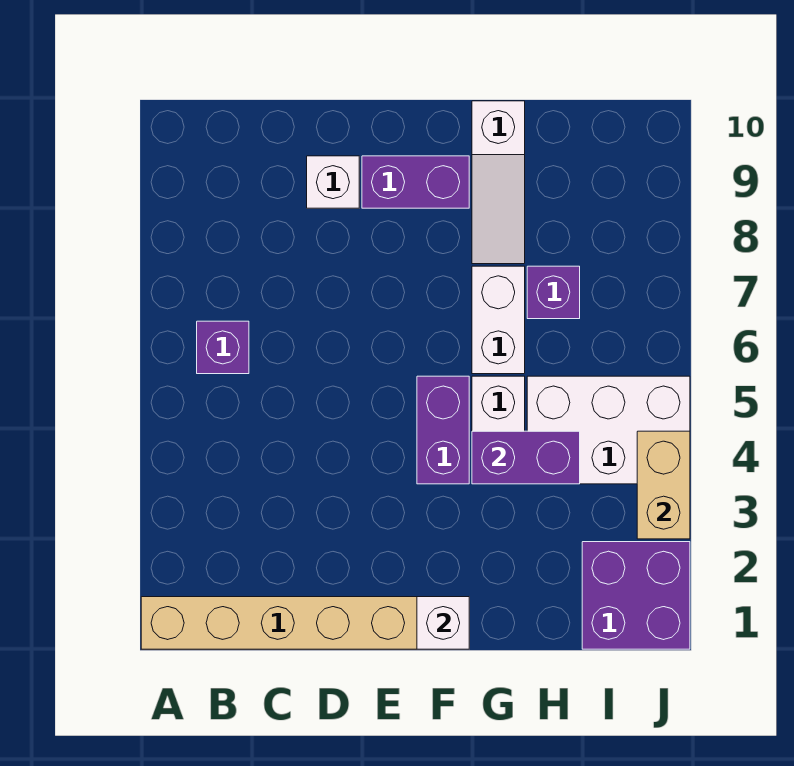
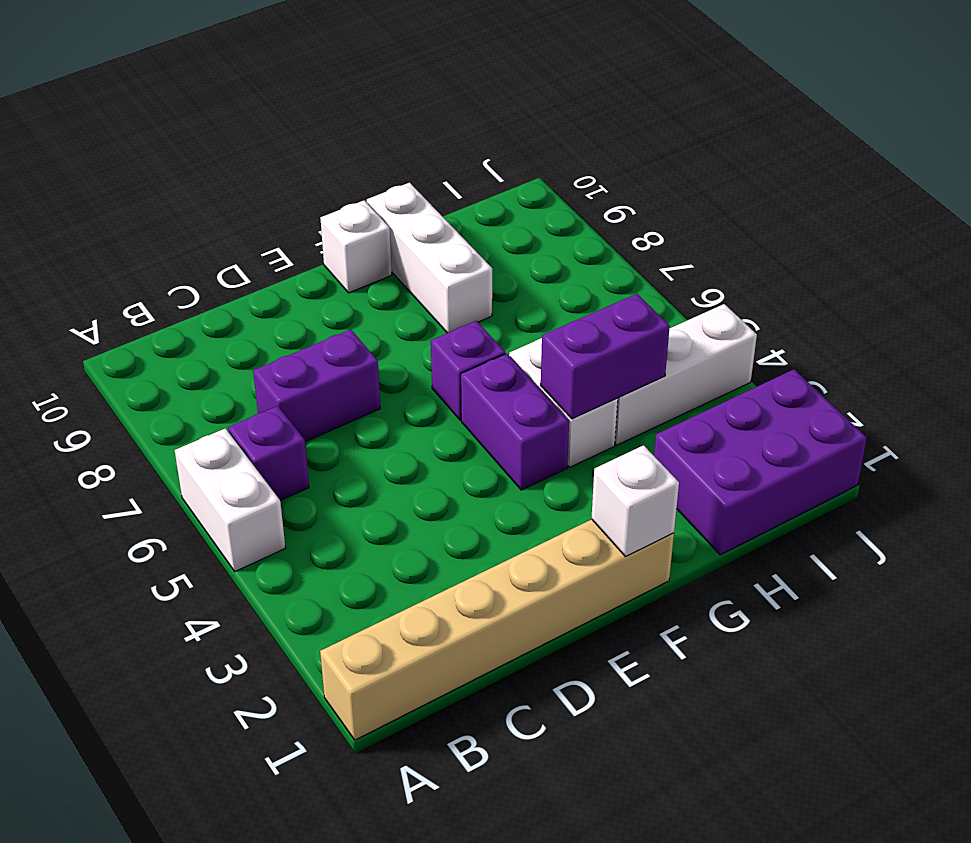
white brick D9 level 1 -> white brick F10 level 1
purple brick E9:F9 level 1 -> purple brick C7:D7 level 1
white brick G6:G7 level 1 -> white brick A5:A6 level 1
white slope G8:G10 level 1 top 10 -> white brick G8:G10 level 1
white brick H4:J5 level 1 -> white brick H4:J4 level 1
purple brick H7 level 1 -> purple brick F6 level 1
purple brick I1:J2 level 1 -> purple brick H1:J2 level 1
tan brick J3:J4 level 2 -> none

